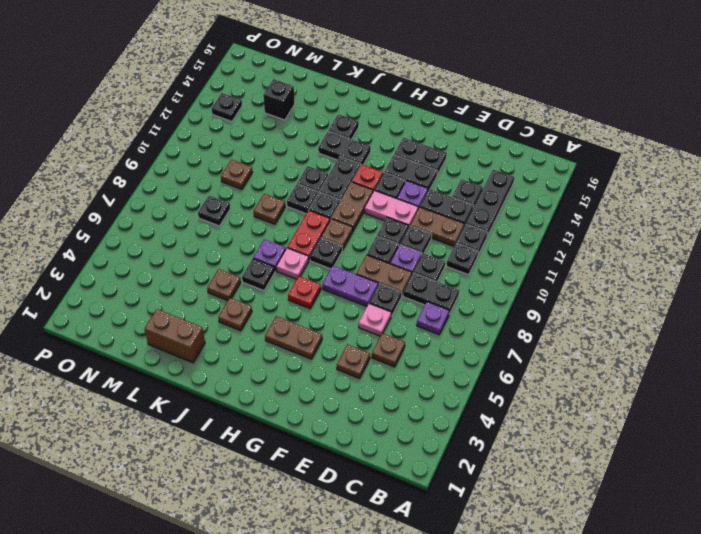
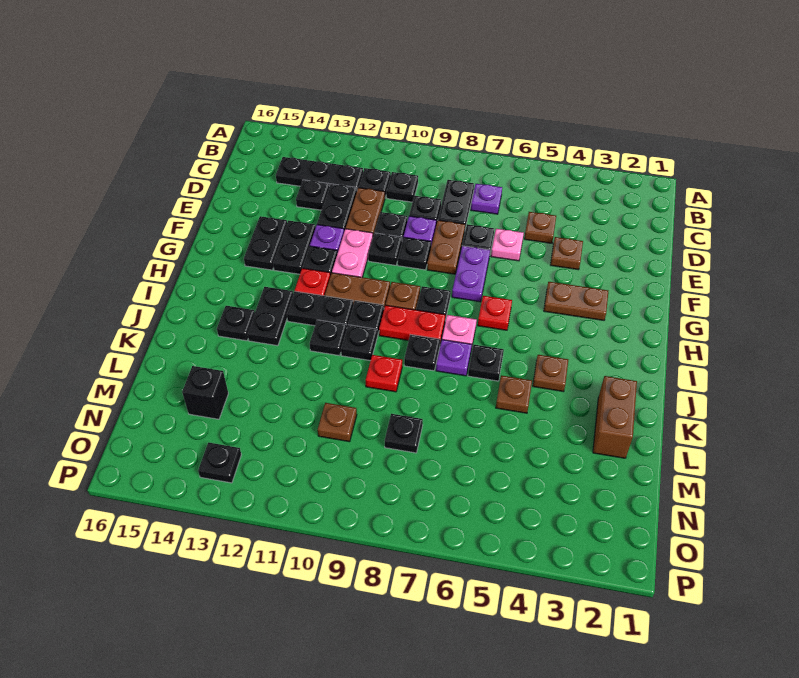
brown plate G4:H4 level 1 -> brown plate G3:G4 level 1
none -> black plate J8 level 1
brown plate K9 level 1 -> red plate K9 level 1

